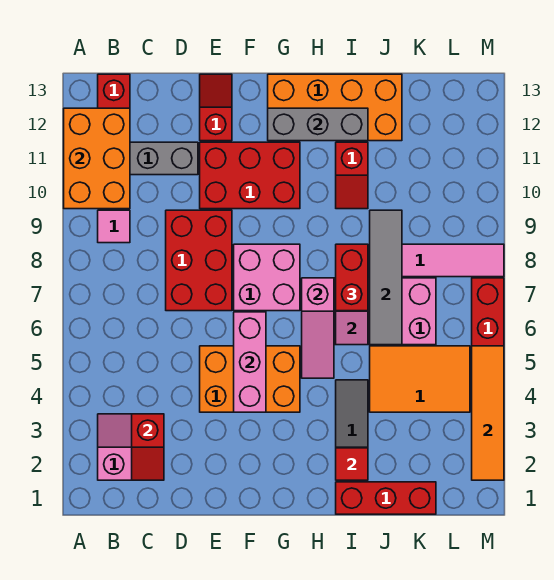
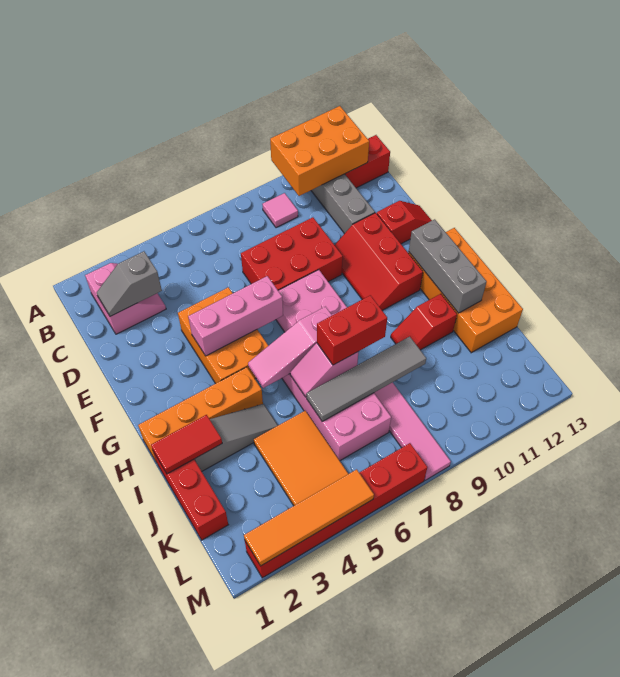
red slope C2:C3 level 2 top 3 -> grey slope C2:C3 level 2 top 3
red brick E10:G11 level 1 -> red slope E10:G11 level 1 top 11
none -> orange brick H1:H4 level 1
red tile I2 level 2 -> red tile I1:I2 level 2

